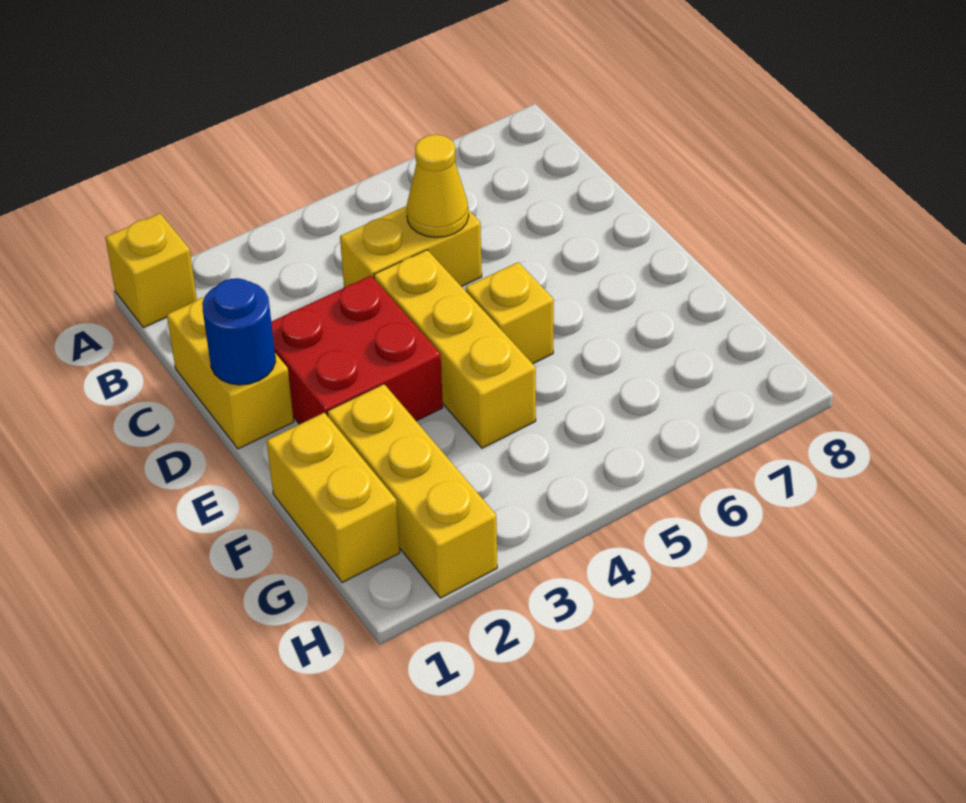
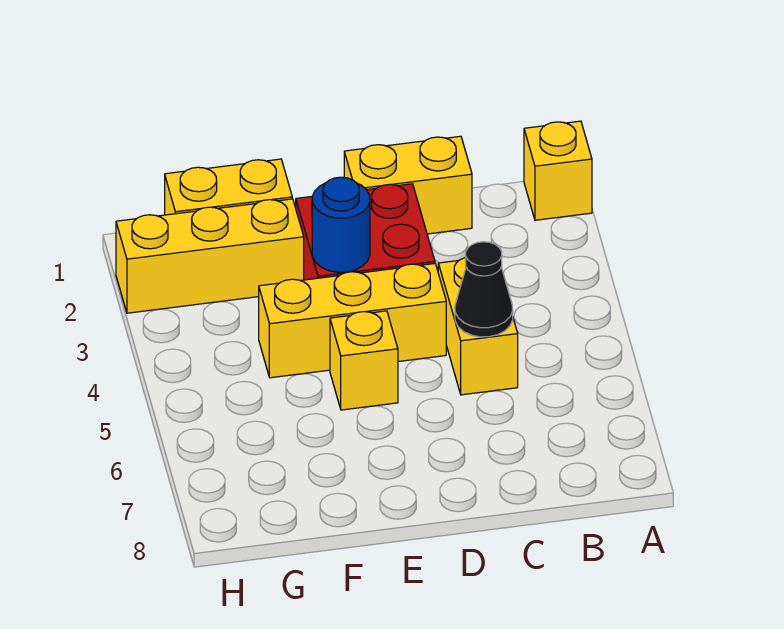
yellow cone C5 level 2 -> black cone C5 level 2
blue round brick D1 level 2 -> blue round brick E3 level 2

